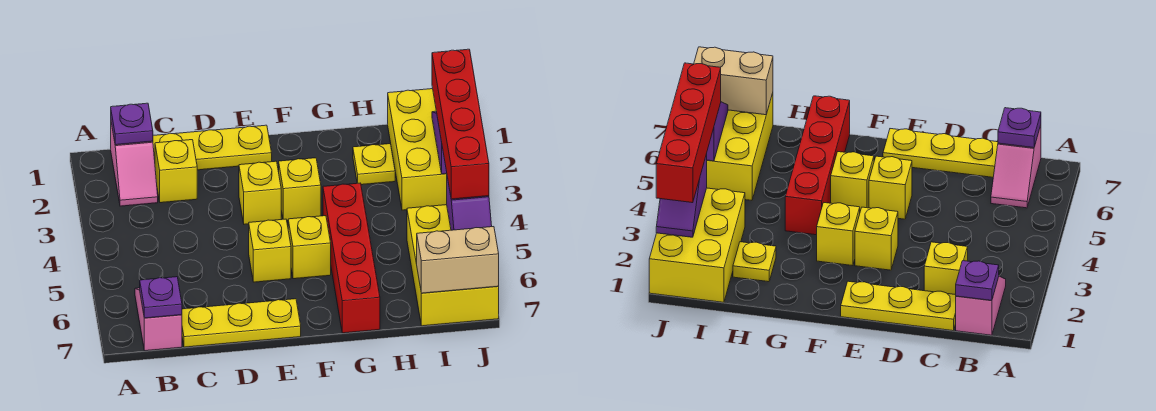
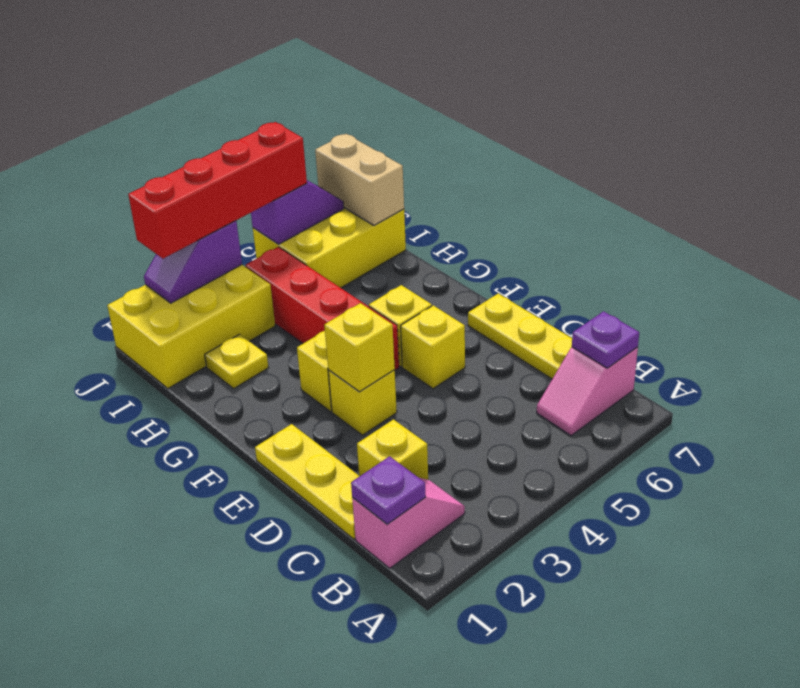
none -> yellow brick E3 level 2
red brick G4:G7 level 1 -> red brick F4:I4 level 1

